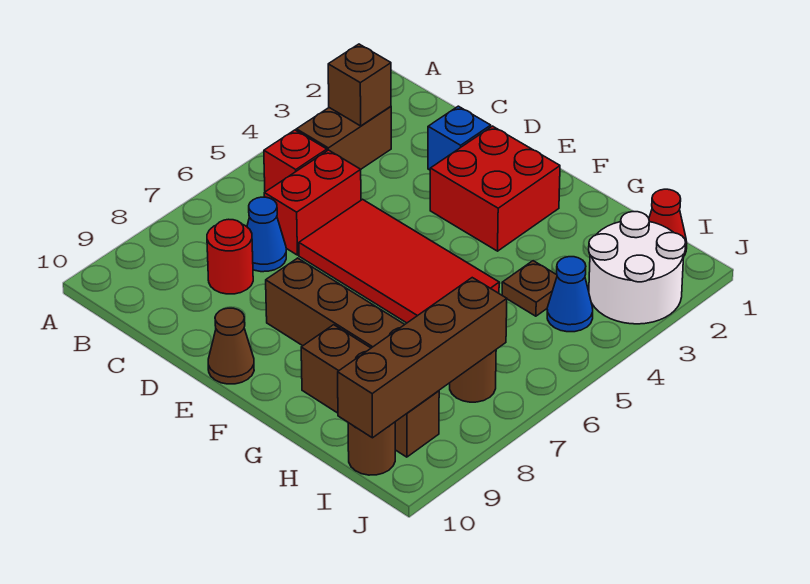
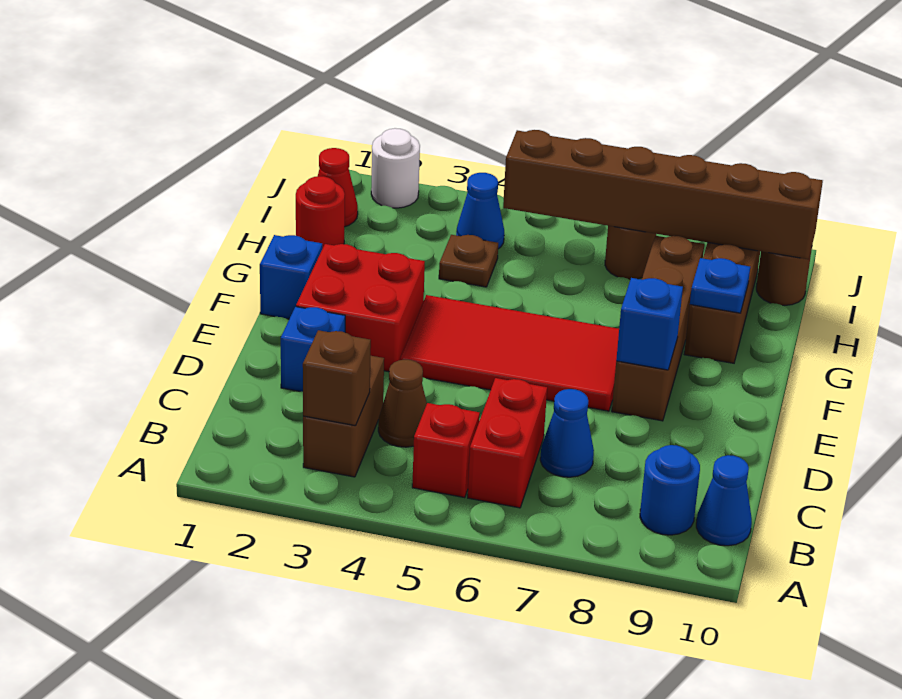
brown brick B3:B4 level 1 -> brown brick B3:C3 level 1
none -> blue round brick B9 level 1
none -> blue cone B10 level 1
red brick C5:C6 level 1 -> red brick B6:C6 level 1
red round brick C8 level 1 -> red round brick H1 level 1
red tile D5:G6 level 1 -> red tile E4:F7 level 1
none -> blue brick E8 level 2
brown cone E10 level 1 -> brown cone C4 level 1
none -> blue brick F1 level 1
none -> blue plate G9 level 2
white round brick I2:J3 level 1 -> white round brick J2 level 1
brown brick I7:I10 level 2 -> brown brick I5:I10 level 2

